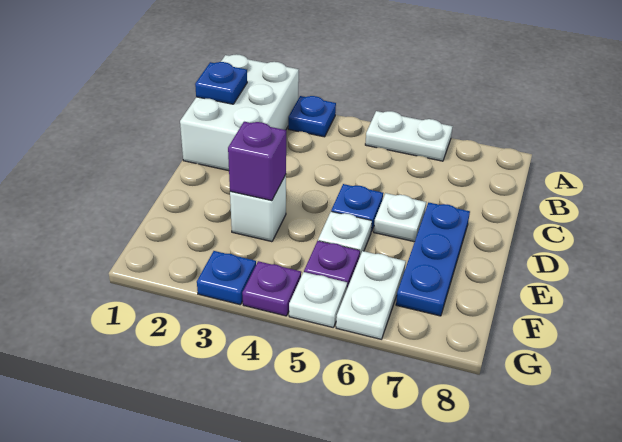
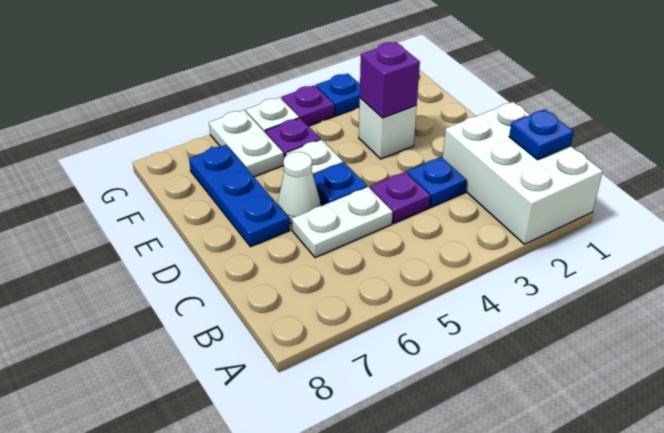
blue plate A3 level 1 -> blue plate C3 level 1
white plate A5:A6 level 1 -> white plate C5:C6 level 1
none -> purple plate C4 level 1
white plate D6 level 1 -> white cone D6 level 1

